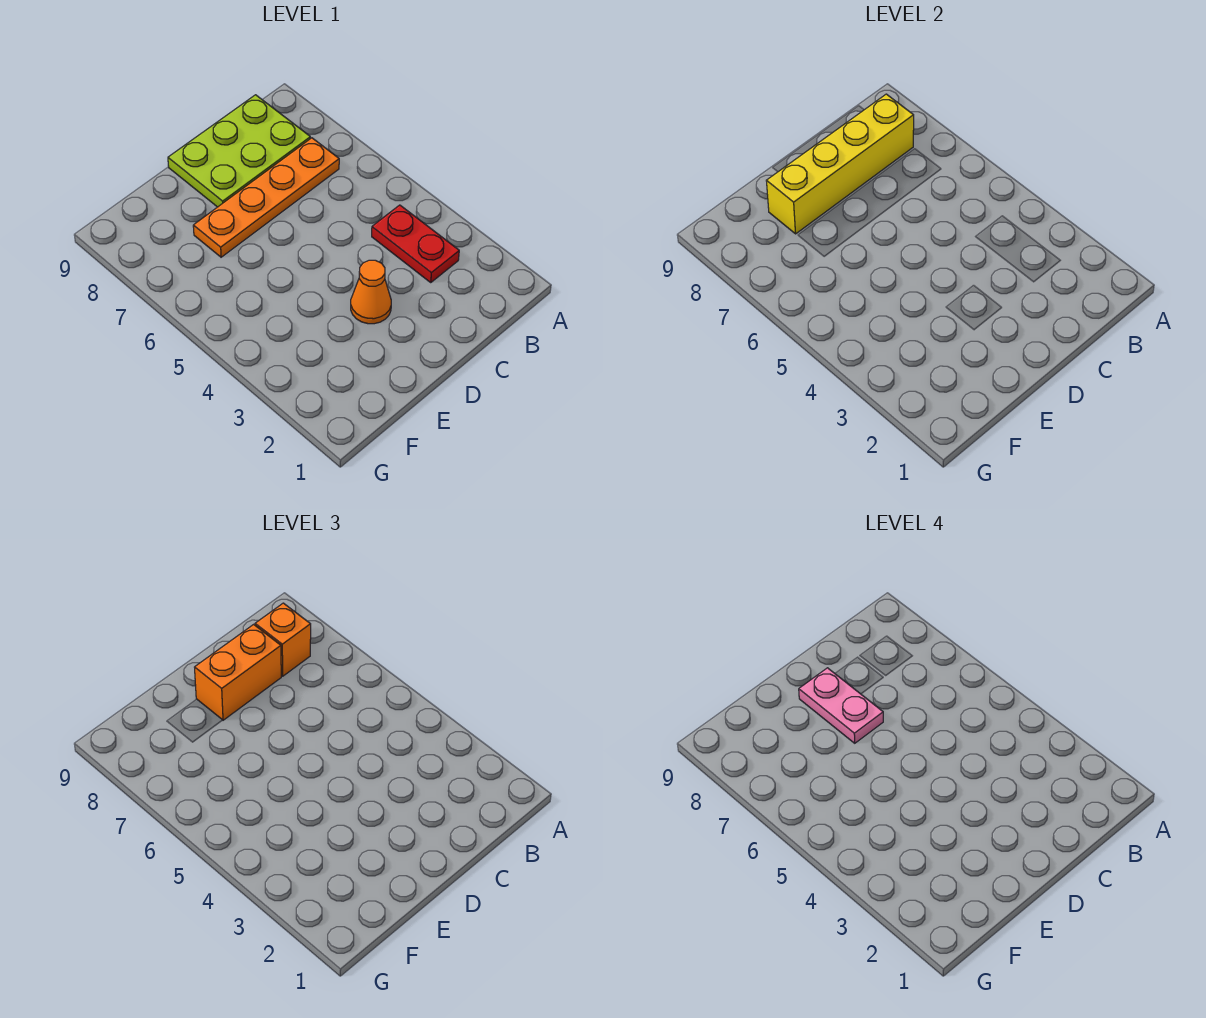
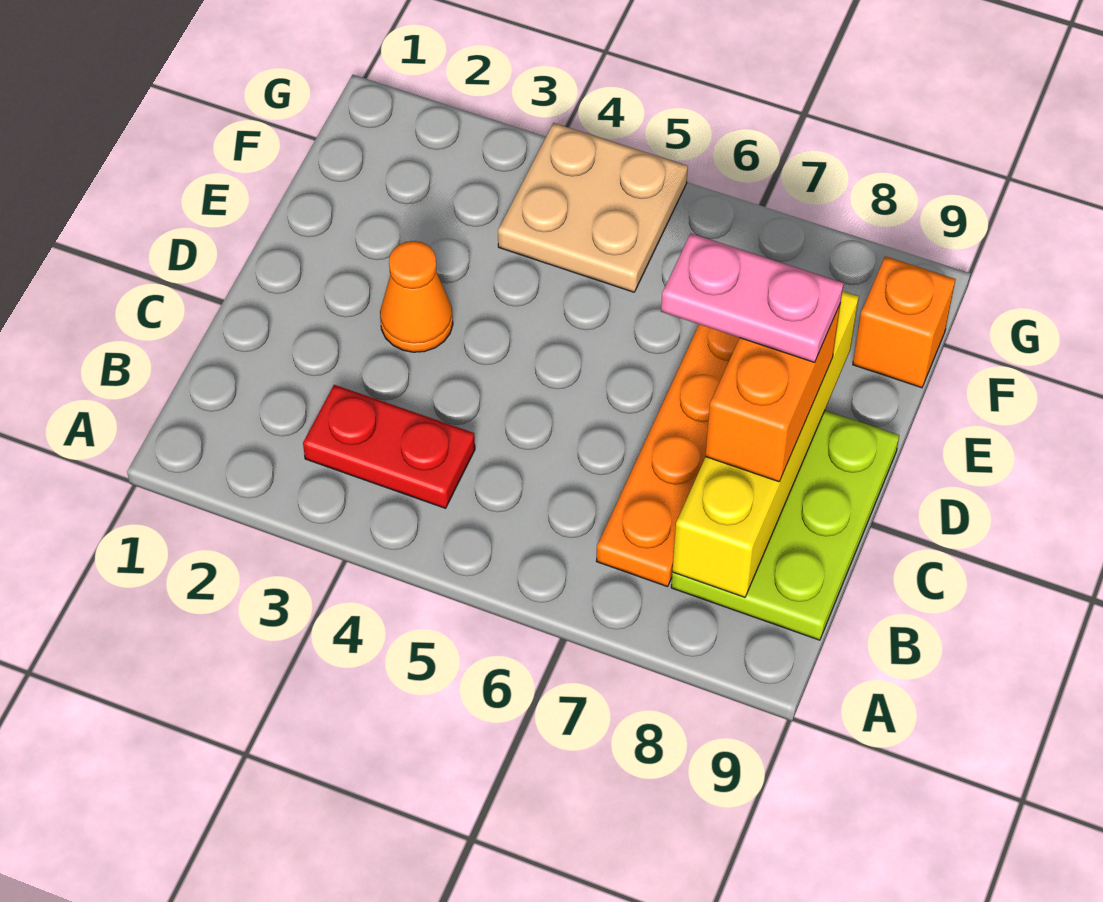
orange brick B8 level 3 -> orange brick F9 level 1
none -> tan plate F4:G5 level 1

